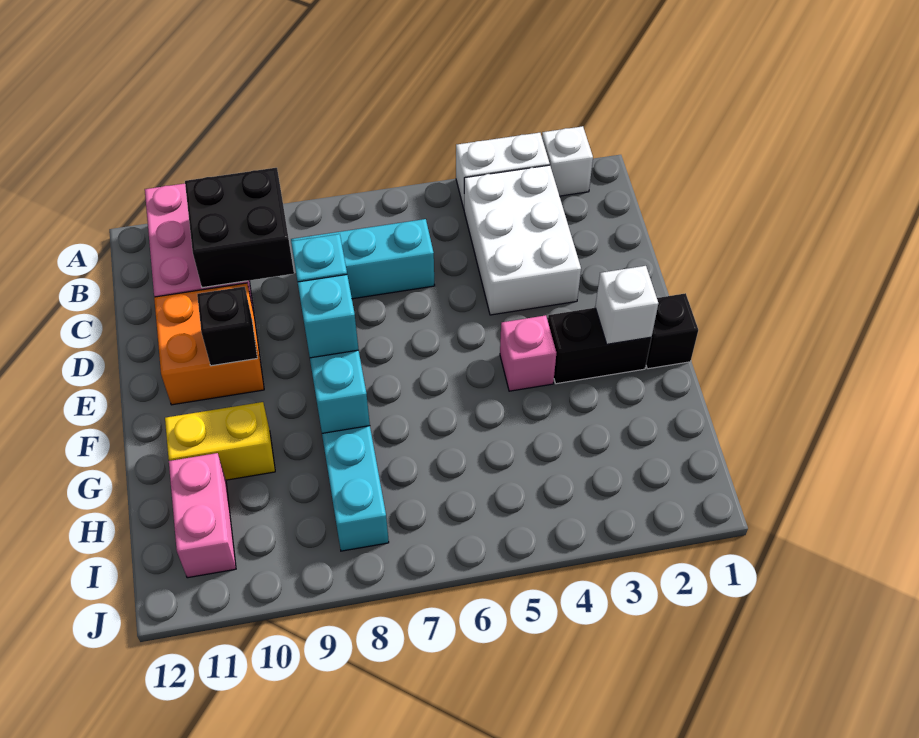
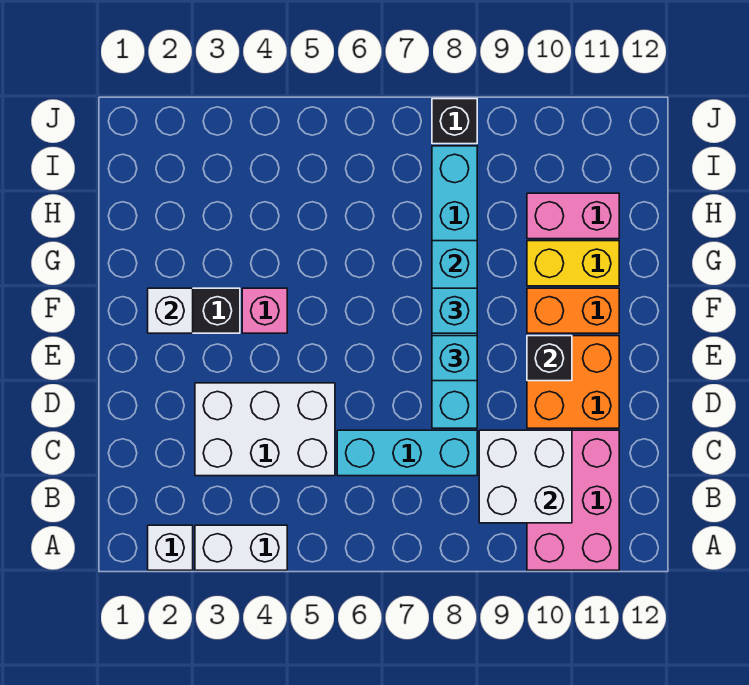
white brick B3:D4 level 1 -> white brick C3:D5 level 1
black brick B9:C10 level 2 -> white brick B9:C10 level 2
black brick F1 level 1 -> black brick J8 level 1
none -> orange brick F10:F11 level 1
pink brick H11:I11 level 1 -> pink brick H10:H11 level 1

